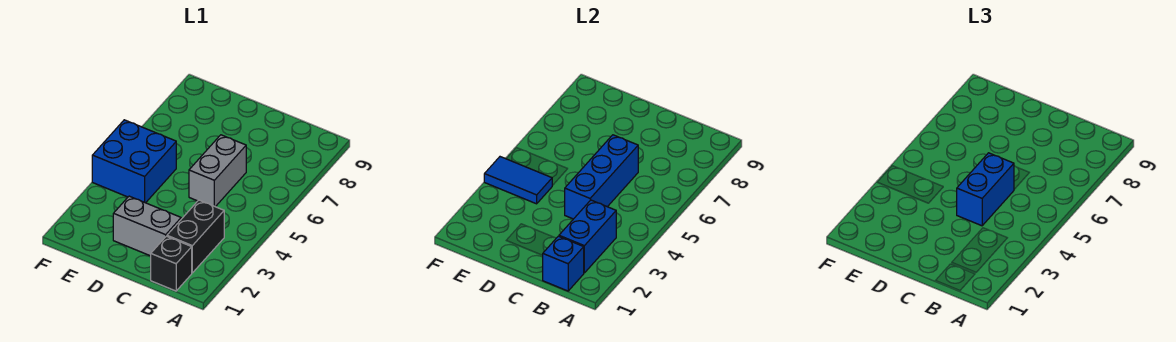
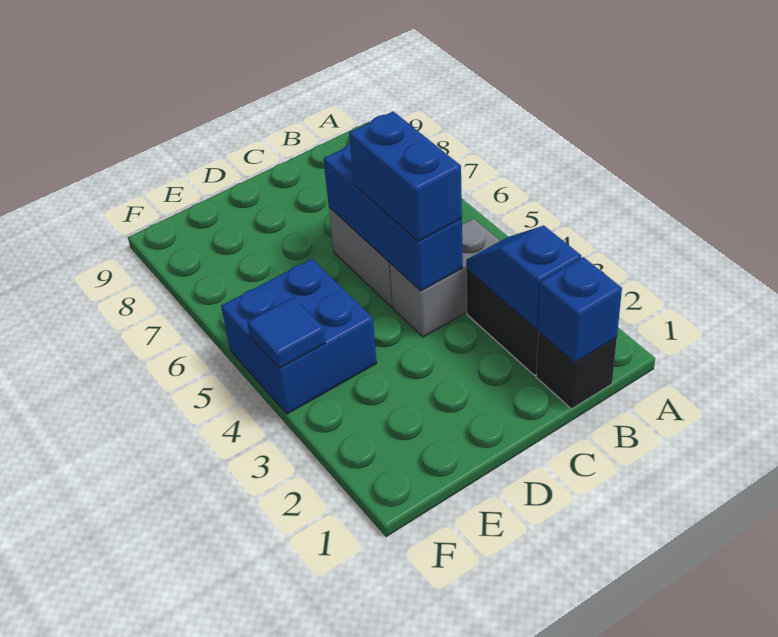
blue brick B2:B3 level 2 -> blue slope B2:B3 level 2 top 2
grey brick C2:D2 level 1 -> grey brick B4:C4 level 1
blue tile E4:F4 level 2 -> blue tile F4 level 2

